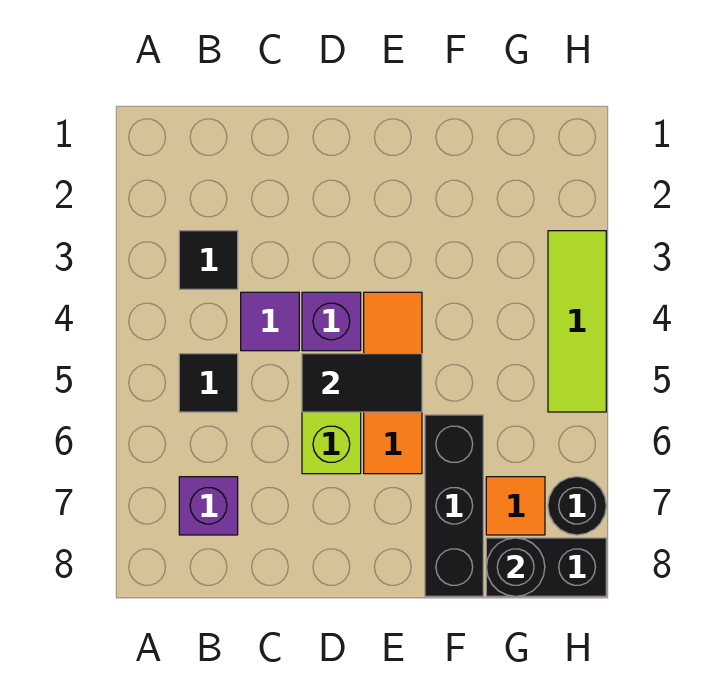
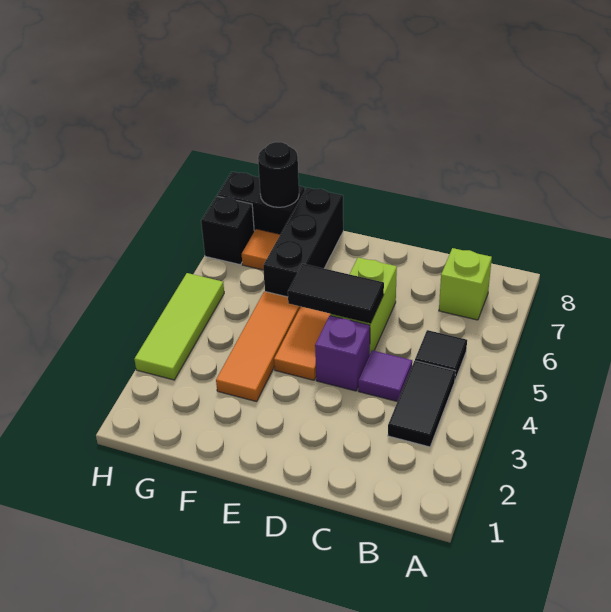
black tile B3 level 1 -> black tile B3:B4 level 1
purple brick B7 level 1 -> lime brick B7 level 1
none -> orange tile F3:F5 level 1
black round brick H7 level 1 -> black brick H7 level 1

